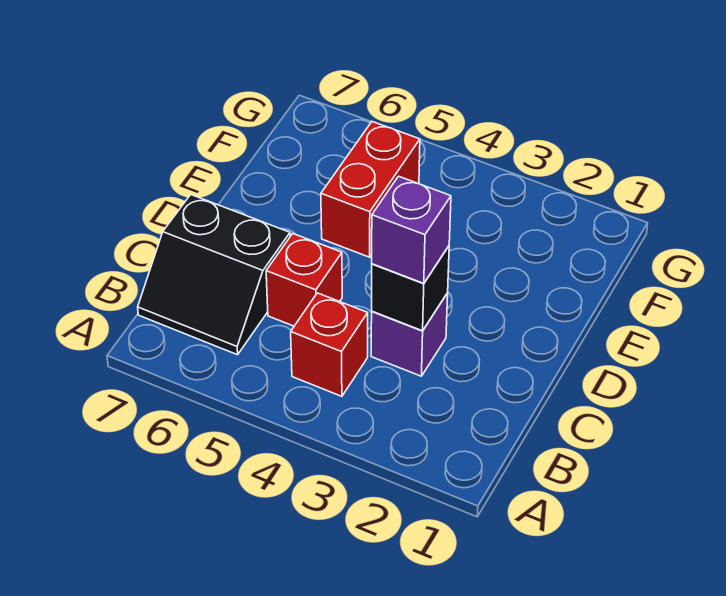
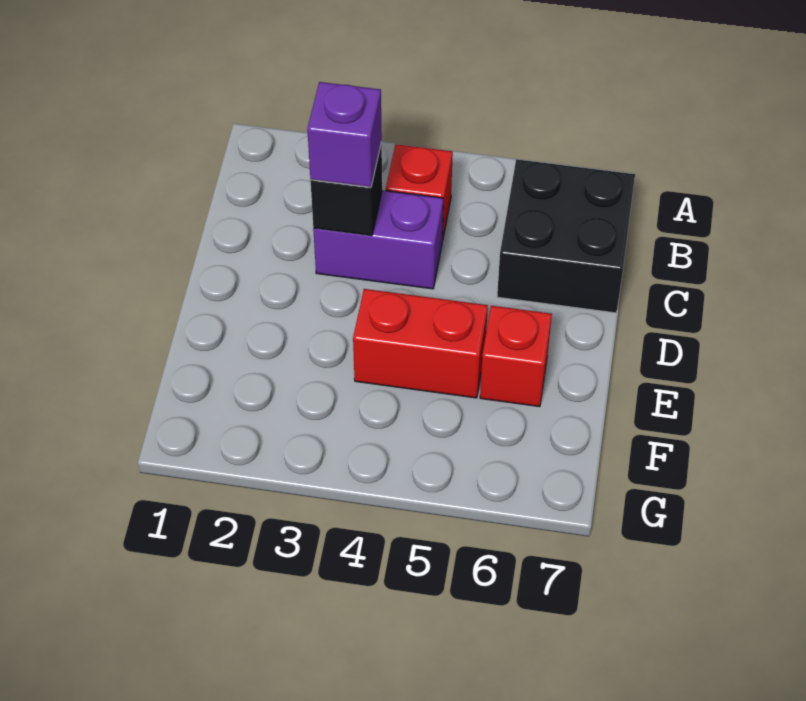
black slope B6:C7 level 1 top C -> black brick B6:C7 level 1
purple brick C3 level 1 -> purple brick C3:C4 level 1
red brick C5 level 1 -> red brick E6 level 1
red brick E5:F5 level 1 -> red brick E4:E5 level 1

